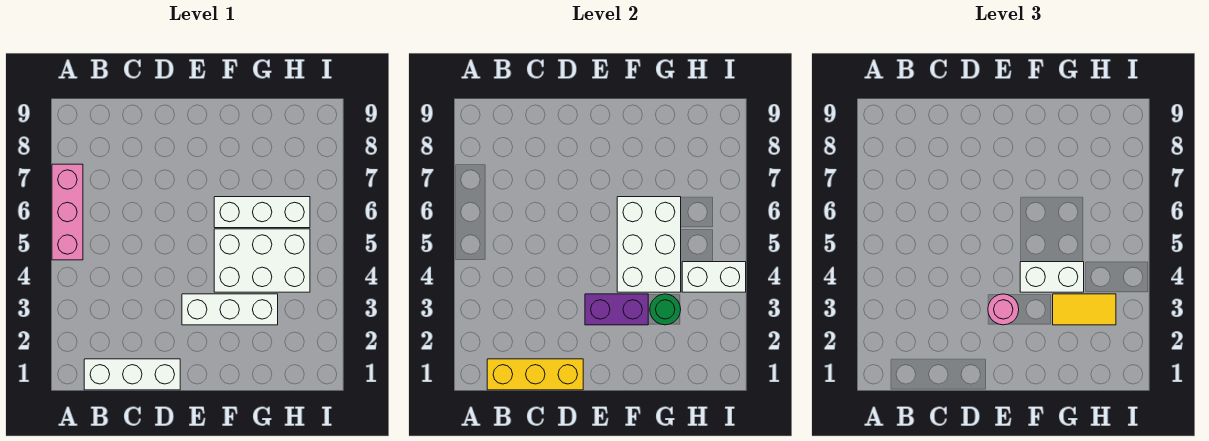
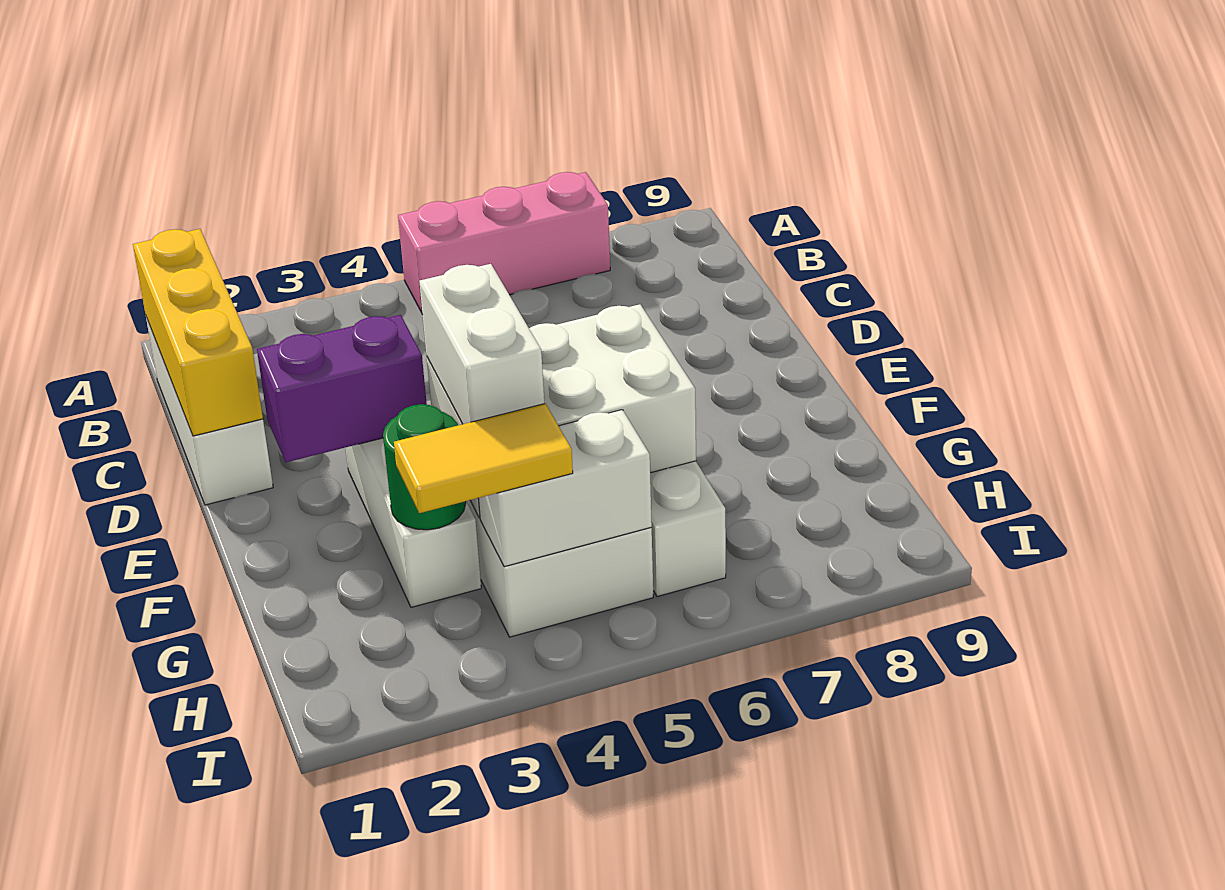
purple brick E3:F3 level 2 -> purple brick E2:E3 level 2
pink round brick E3 level 3 -> none
yellow tile G3:H3 level 3 -> yellow tile H3:H4 level 3
white brick H4:I4 level 2 -> white brick H4:H5 level 2

